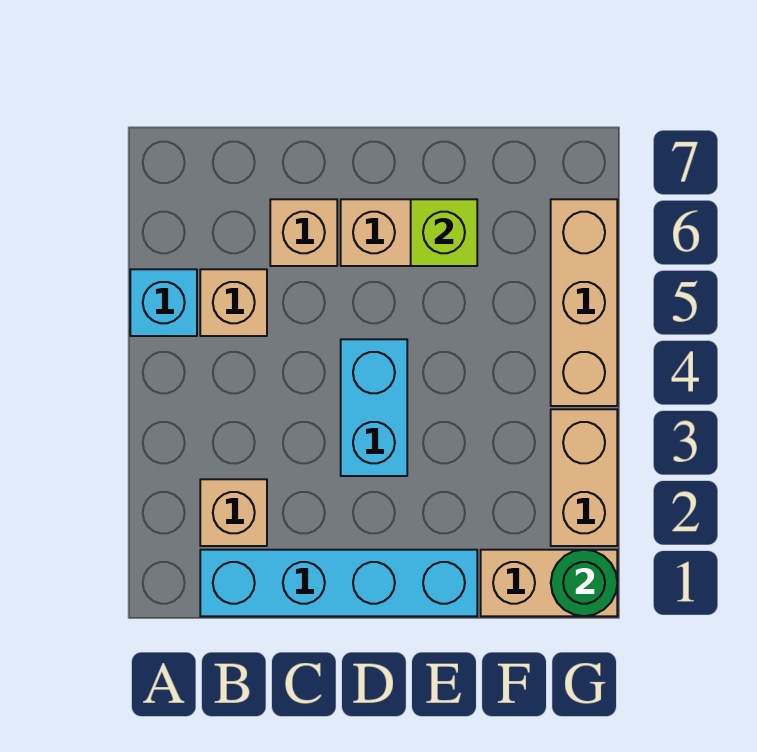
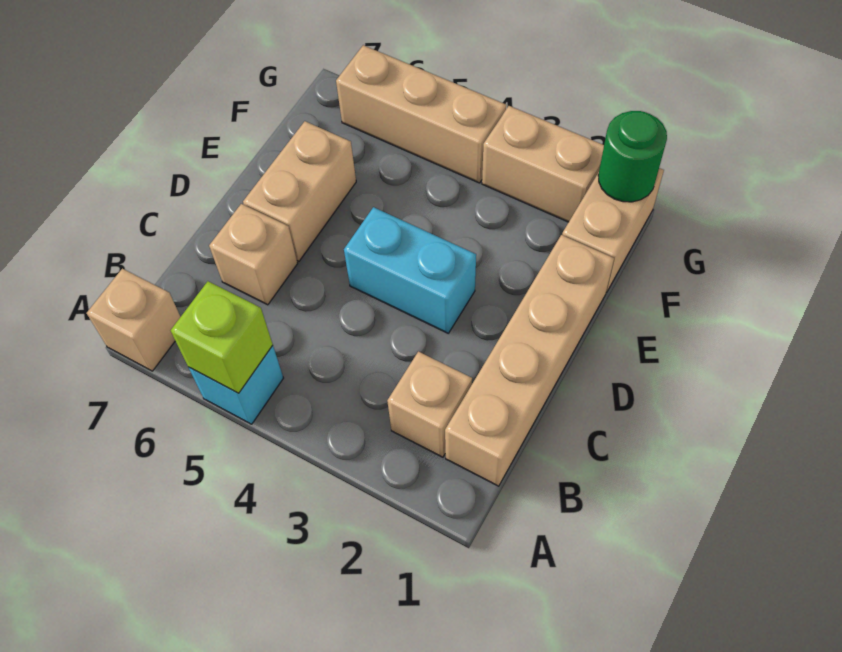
cyan brick B1:E1 level 1 -> tan brick B1:E1 level 1
tan brick B5 level 1 -> tan brick A7 level 1
lime brick E6 level 2 -> lime brick A5 level 2

